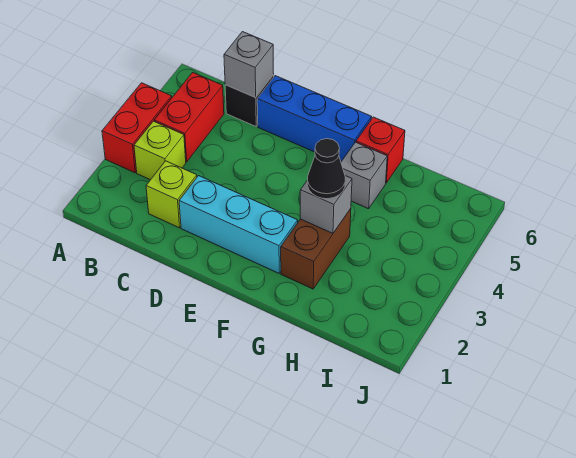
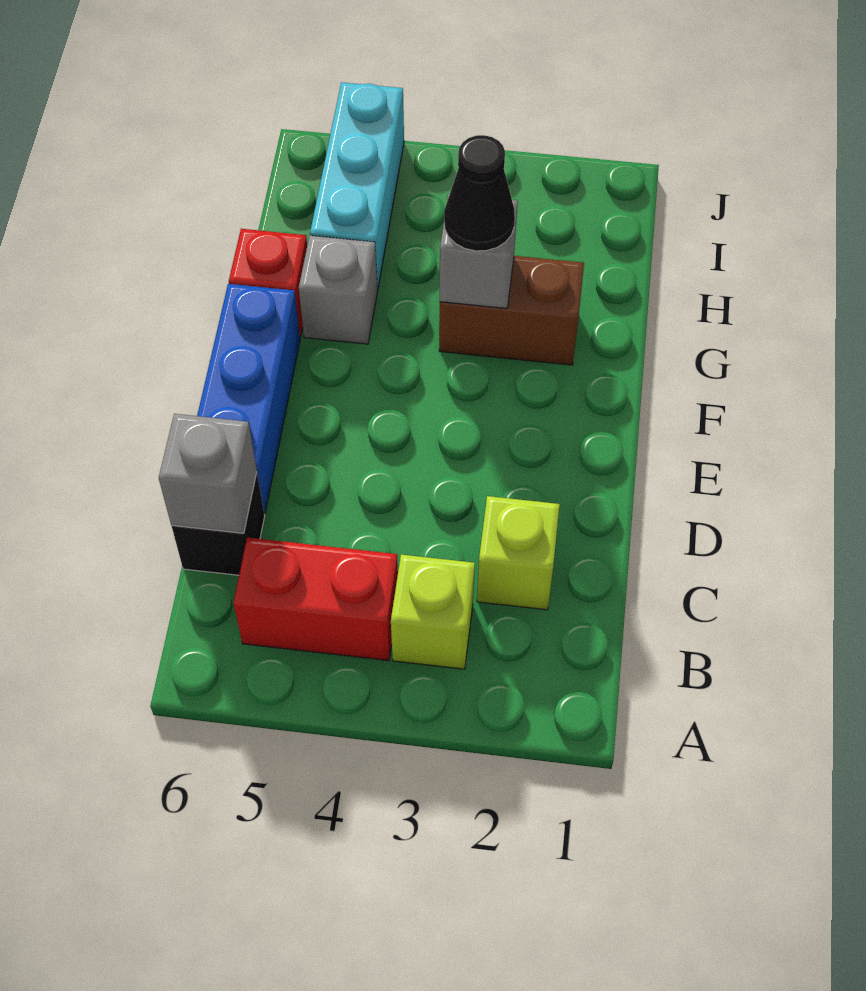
red brick A3:A4 level 1 -> none
cyan brick D2:F2 level 1 -> cyan brick H5:J5 level 1

